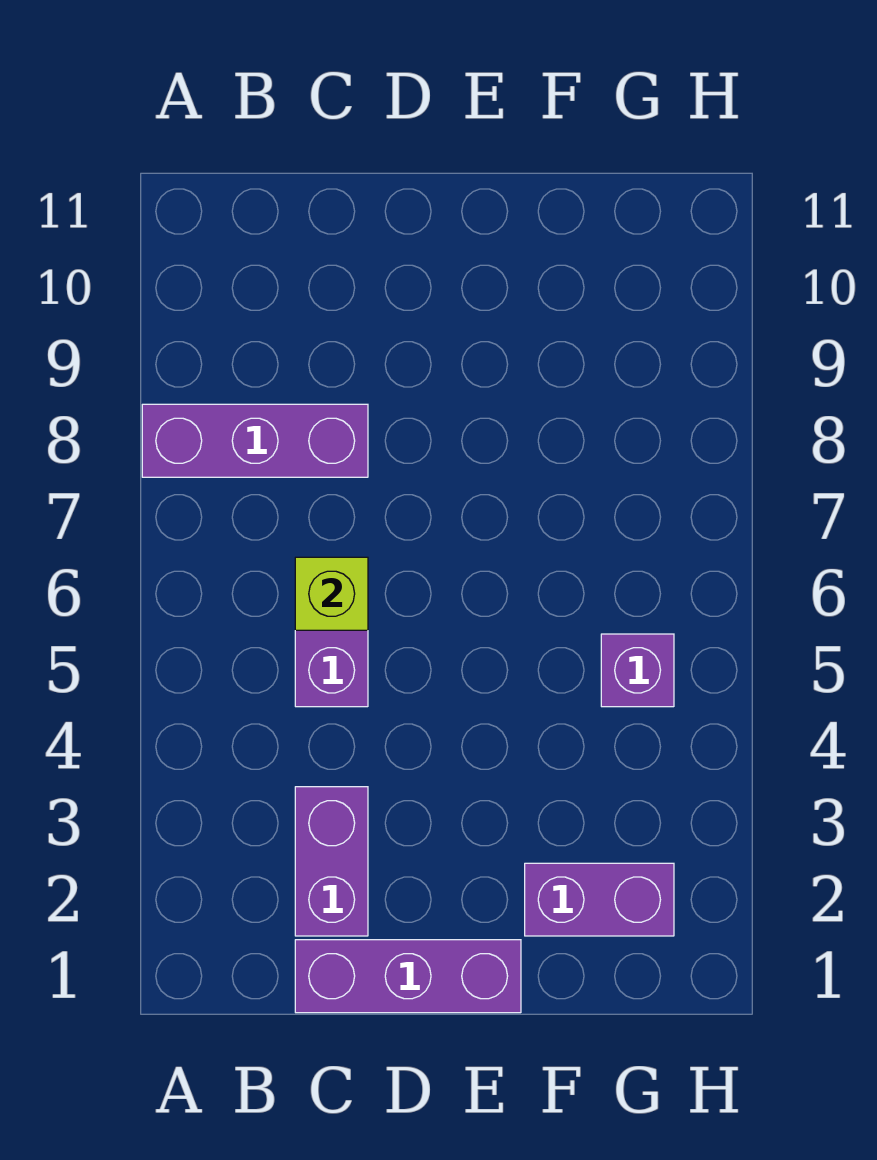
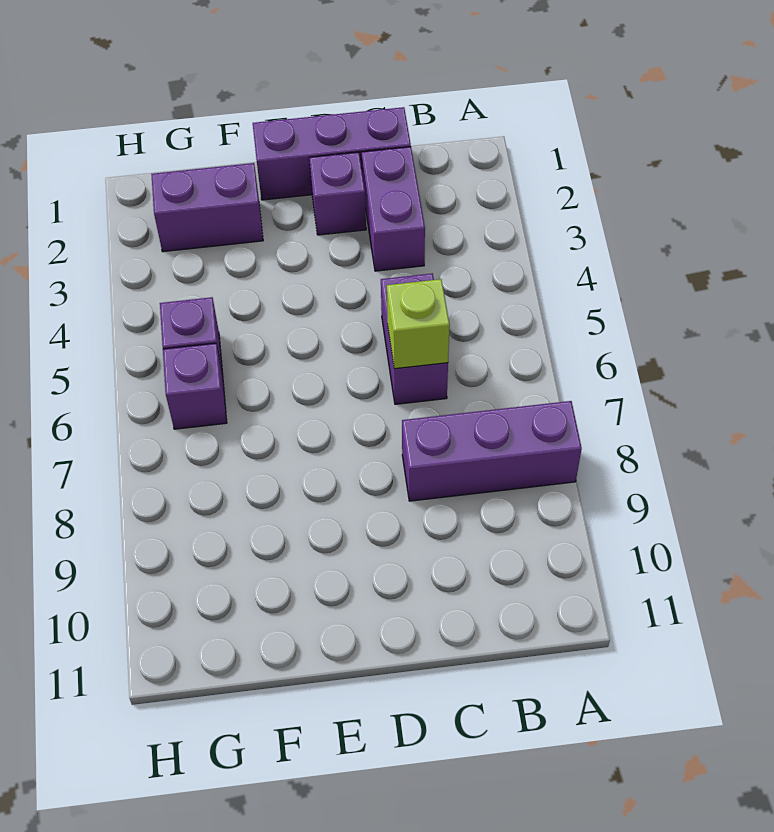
none -> purple brick D2 level 1
none -> purple brick G6 level 1

